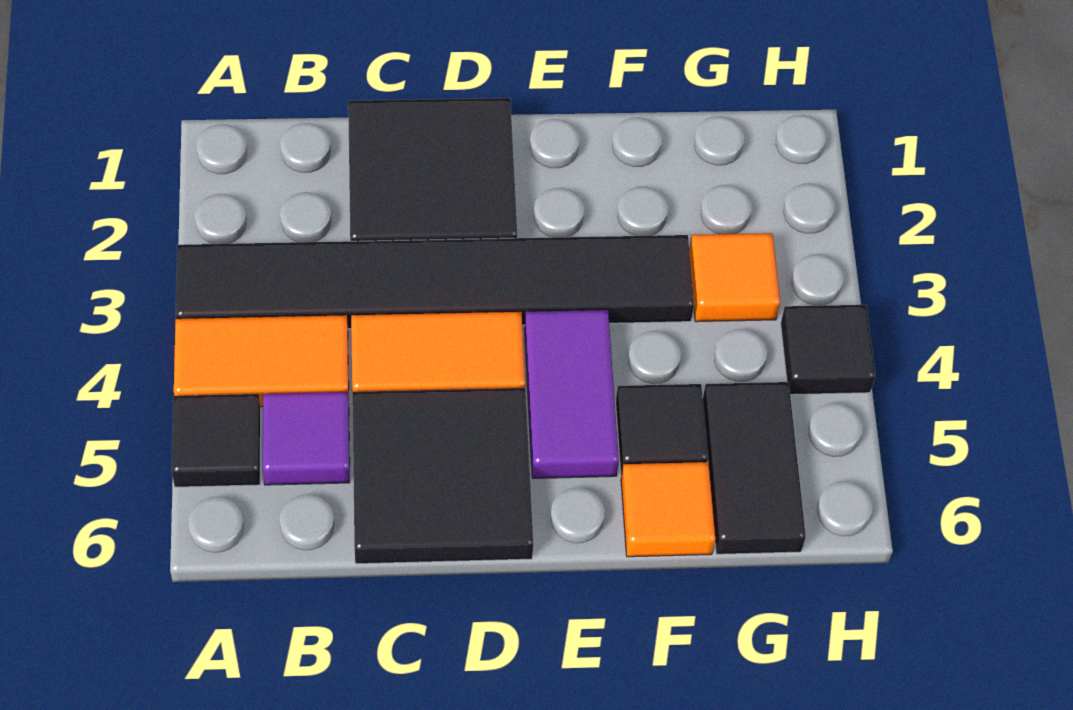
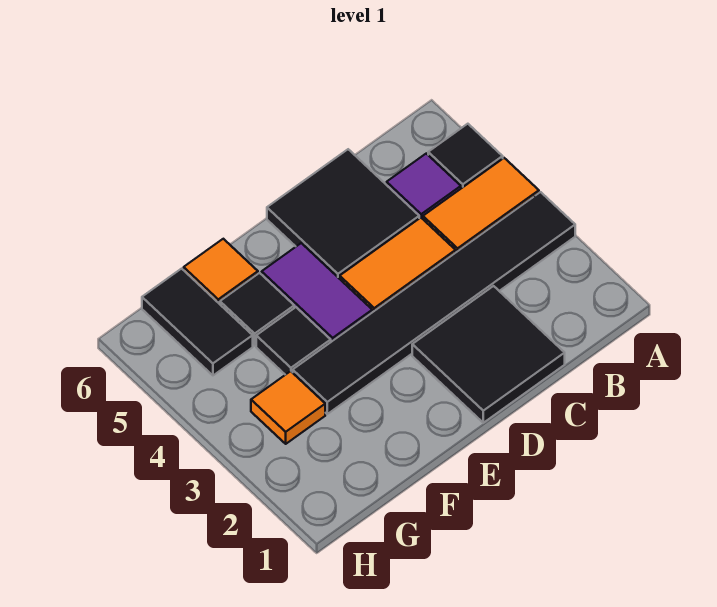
black tile H4 level 1 -> black tile F4 level 1

